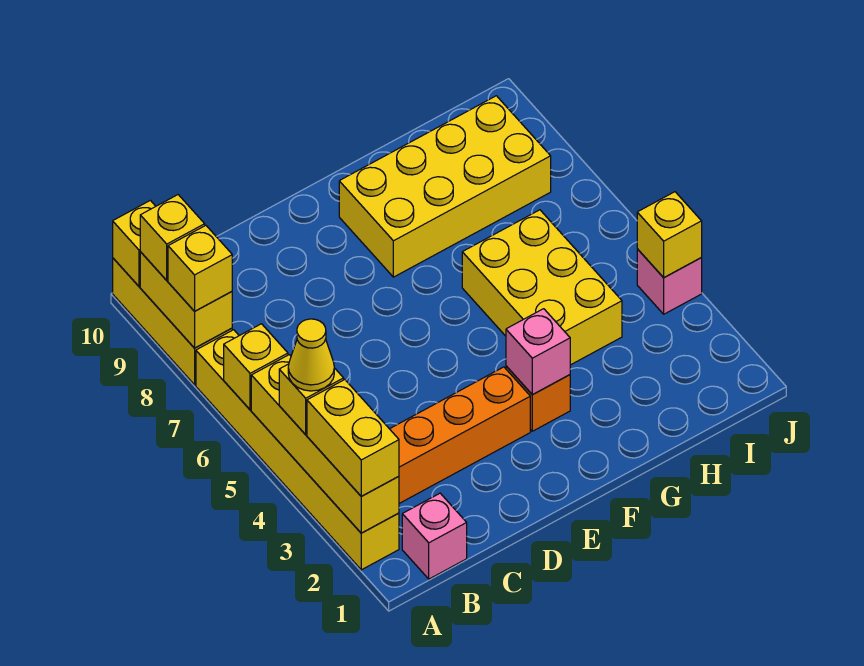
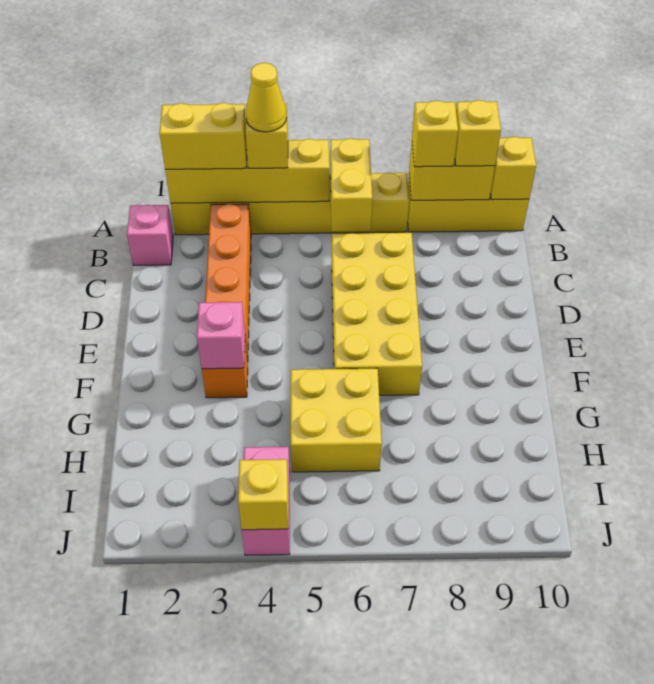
yellow brick A6 level 2 -> yellow brick A6:B6 level 2
yellow brick F8:I9 level 1 -> yellow brick C6:F7 level 1
yellow brick G4:H6 level 1 -> yellow brick G5:H6 level 1
pink brick J4 level 1 -> pink brick I4:J4 level 1

